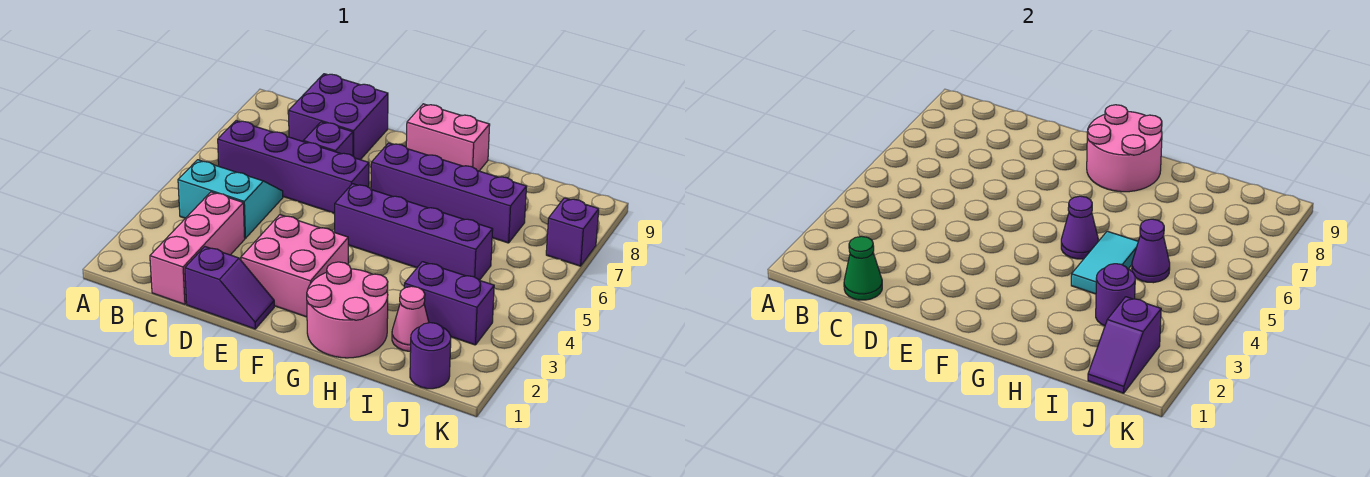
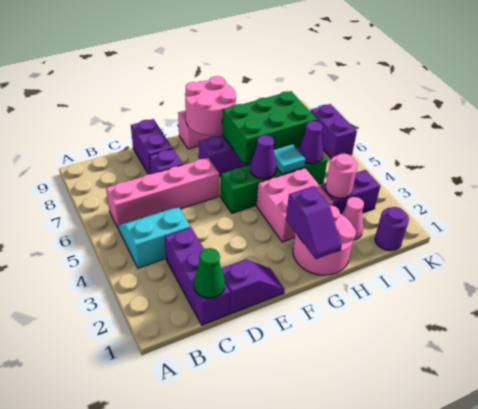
purple brick B6:E6 level 1 -> pink brick B6:E6 level 1
pink brick C1:C3 level 1 -> purple brick C1:C3 level 1
purple brick C8:D9 level 1 -> purple brick D8:D9 level 1
pink brick E2:F3 level 1 -> pink brick G3:H4 level 1
purple brick F5:I5 level 1 -> green brick F5:I5 level 1
none -> green brick G6:I7 level 2
cyan tile H4:H5 level 2 -> cyan tile H5 level 2
purple round brick I3 level 2 -> pink round brick I3 level 2
purple slope J1:J2 level 2 top 2 -> purple slope G1:G2 level 2 top 2
purple brick K7 level 1 -> purple brick K6:K7 level 1

